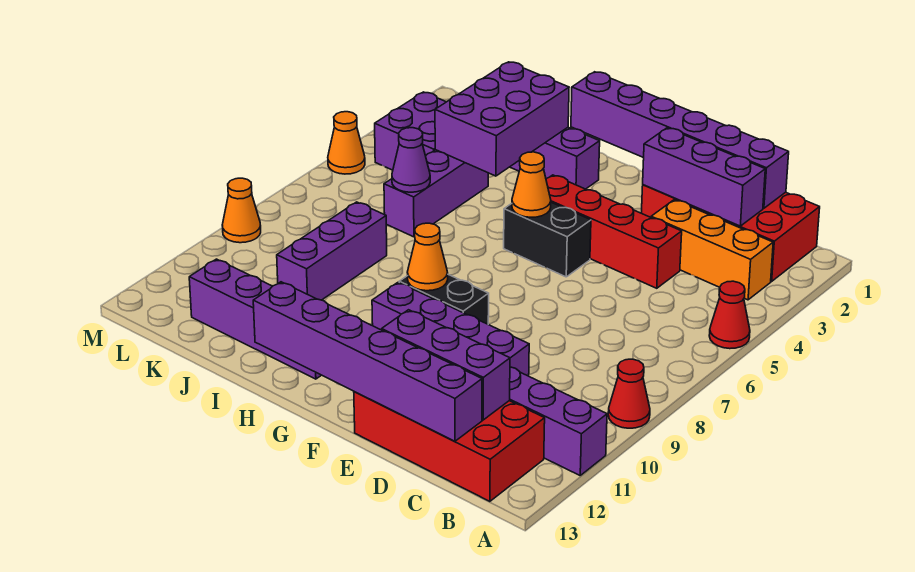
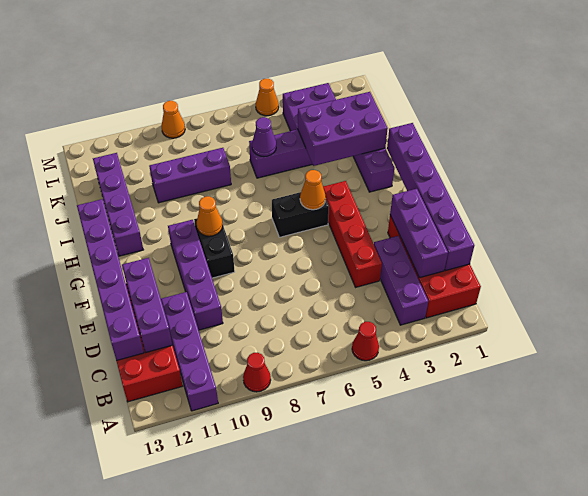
orange brick B3:D3 level 1 -> purple brick B3:D3 level 1
black brick F5:G5 level 1 -> black brick G5:G6 level 1

